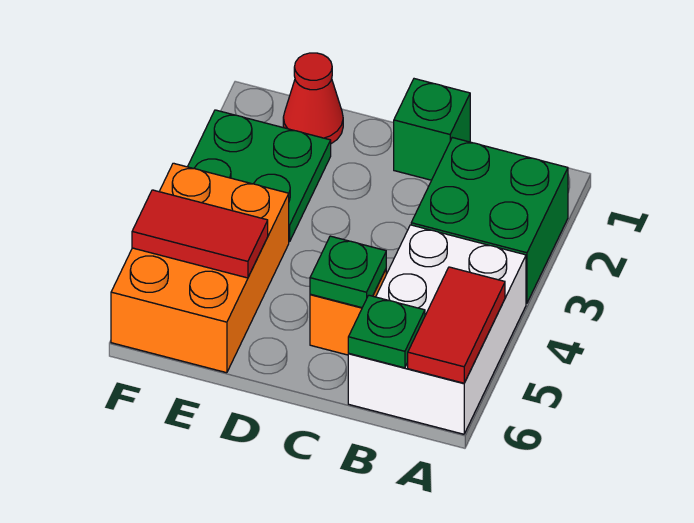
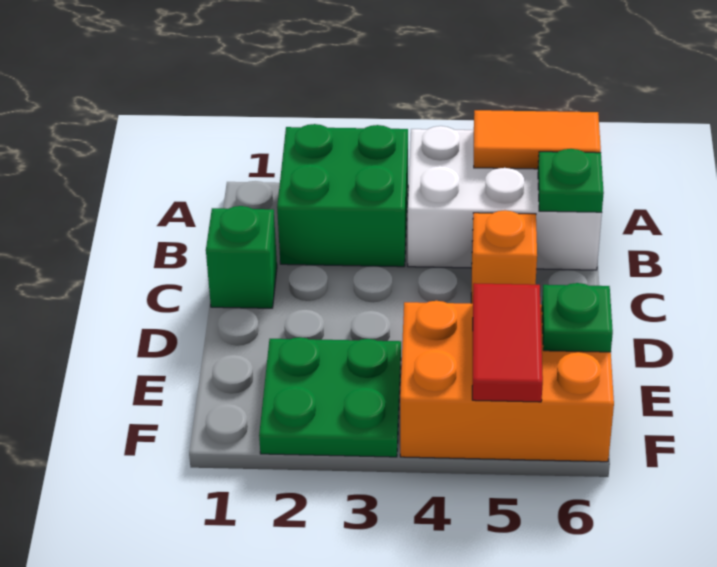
red tile A5:A6 level 2 -> orange tile A5:A6 level 2
green plate C5 level 2 -> green plate E6 level 2
red cone E1 level 1 -> none

